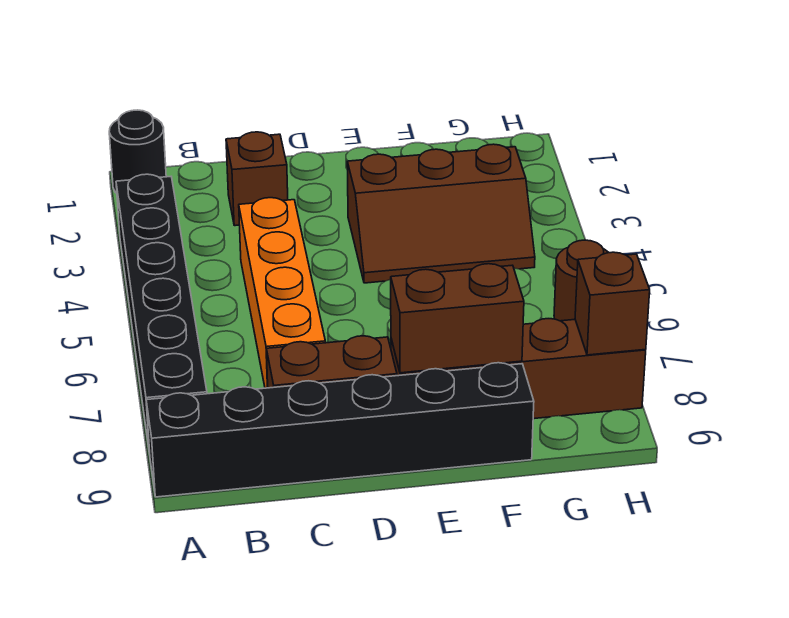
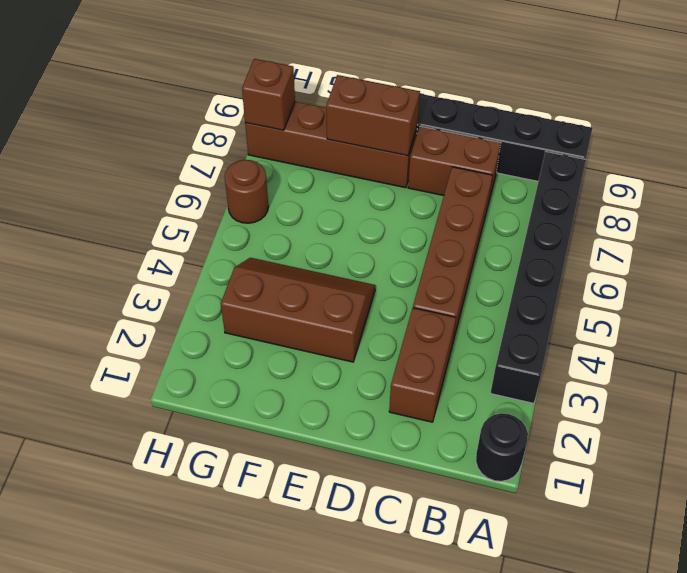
brown brick C2 level 1 -> brown brick C2:C3 level 1
orange brick C4:C7 level 1 -> brown brick C4:C7 level 1

